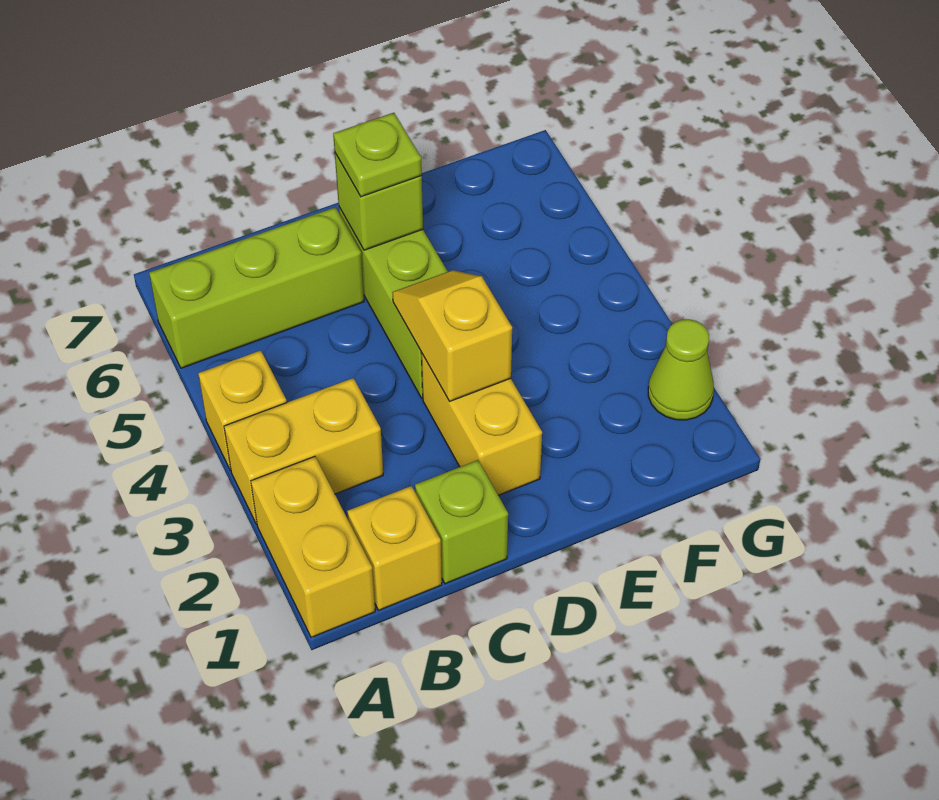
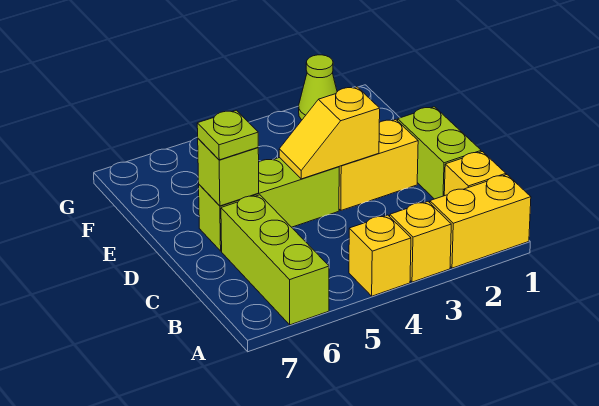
yellow brick A3:B3 level 1 -> yellow brick A3 level 1
lime brick C1 level 1 -> lime brick C1:D1 level 1

